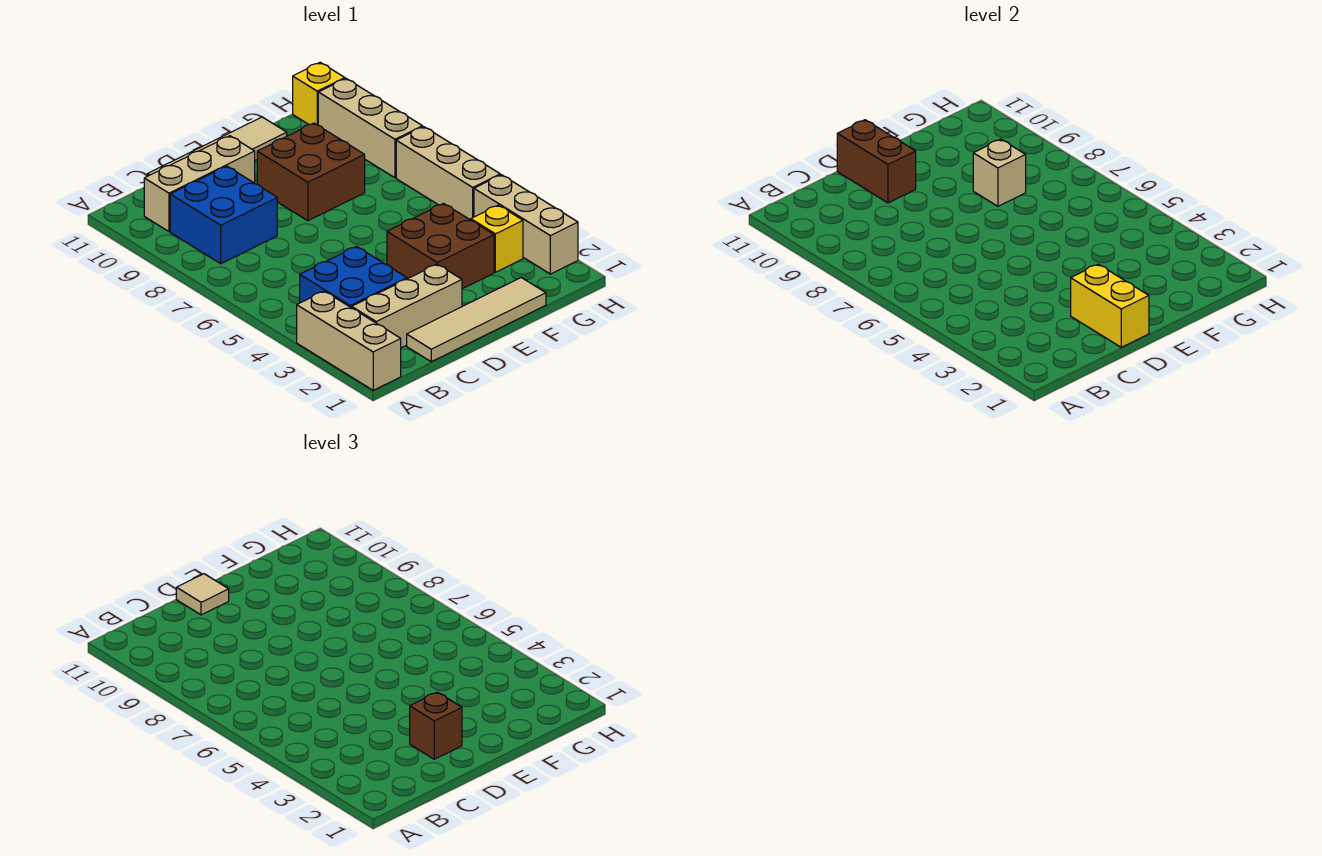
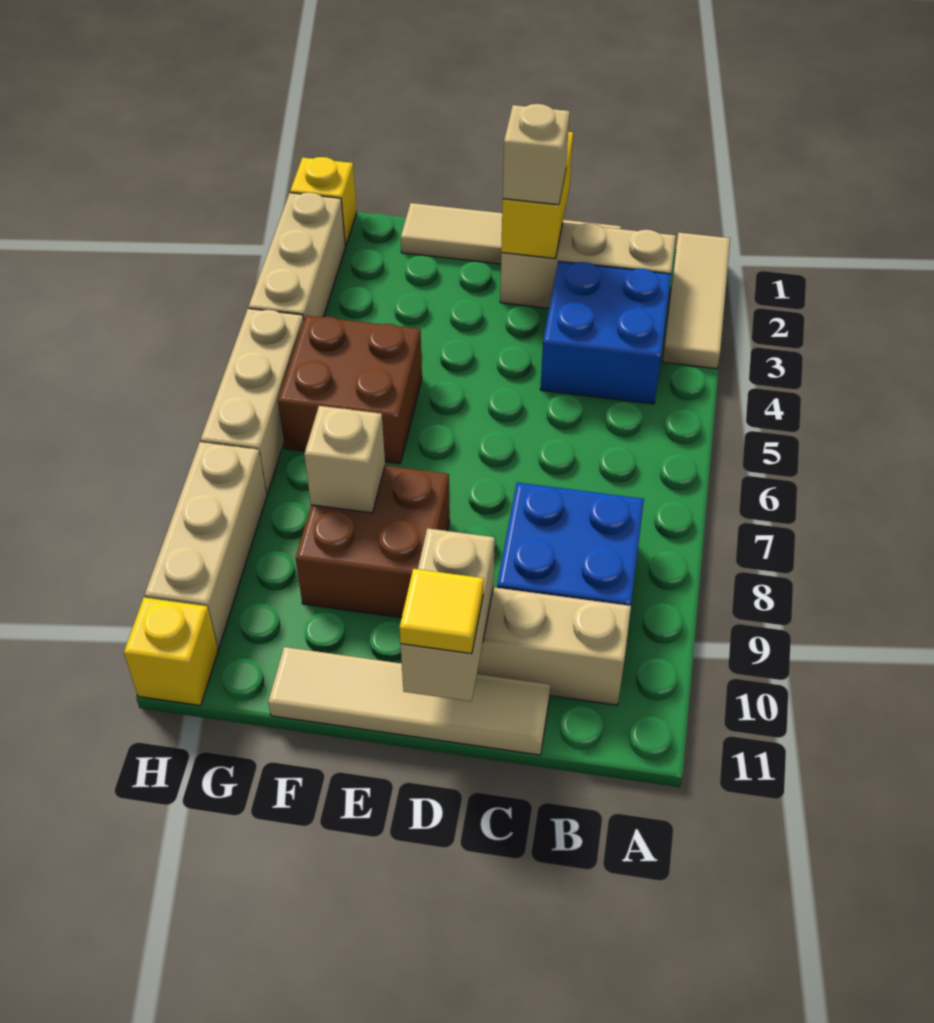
tan brick A1:A3 level 1 -> tan tile A1:A3 level 1
brown brick D2 level 3 -> tan brick D2 level 3
brown brick D10:D11 level 2 -> tan brick D10:D11 level 2
tan tile D11 level 3 -> yellow tile D11 level 3
brown brick E3:F4 level 1 -> brown brick F5:G6 level 1
yellow brick G3 level 1 -> yellow brick H1 level 1

